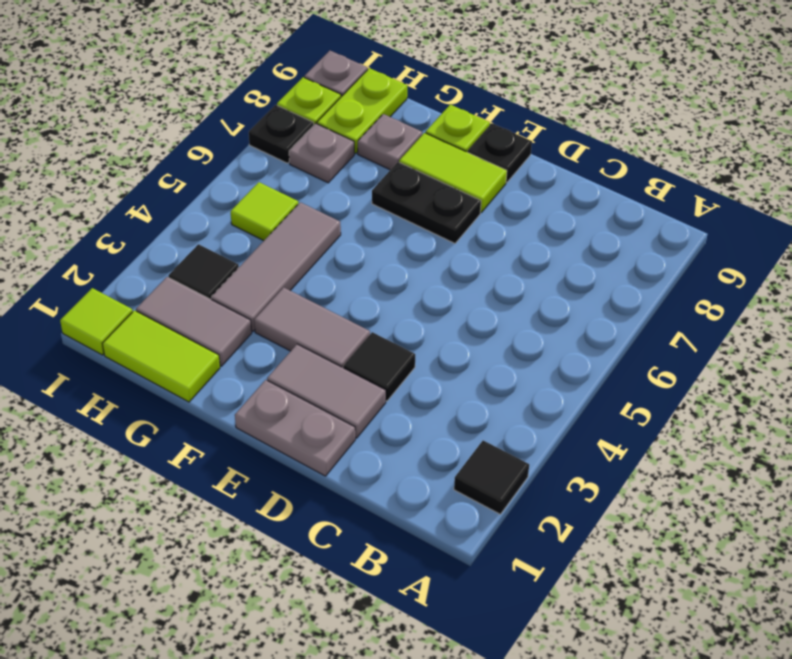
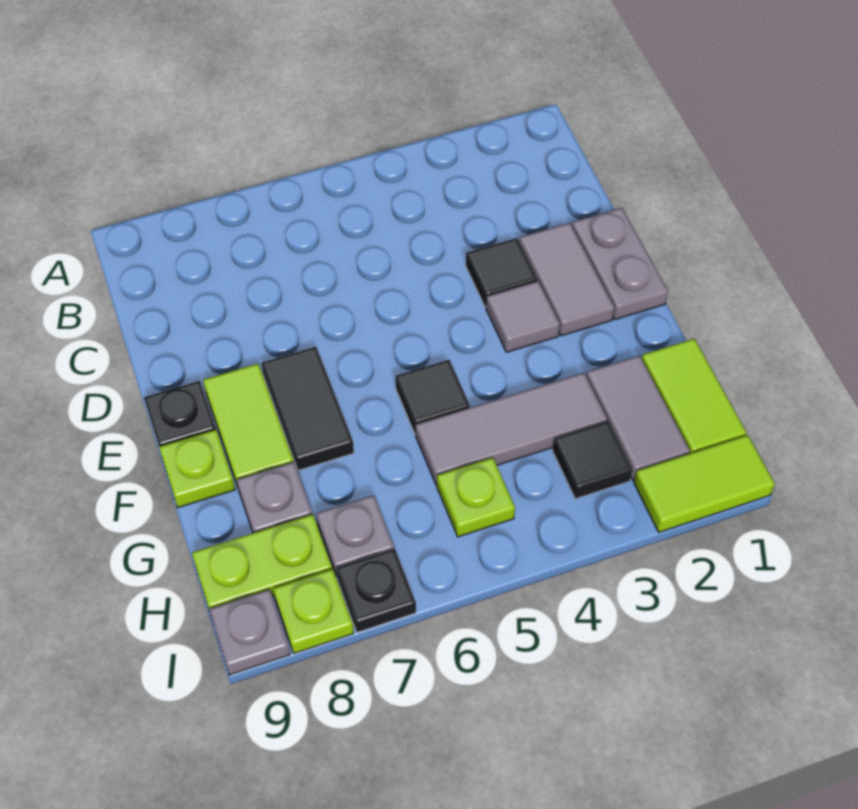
black tile A2 level 1 -> black tile F5 level 1
grey tile E3:F3 level 1 -> grey tile E3 level 1
black plate E7:F7 level 1 -> black tile E7:F7 level 1
lime tile H5 level 1 -> lime plate H5 level 1
lime tile I1 level 1 -> lime tile I1:I2 level 1

